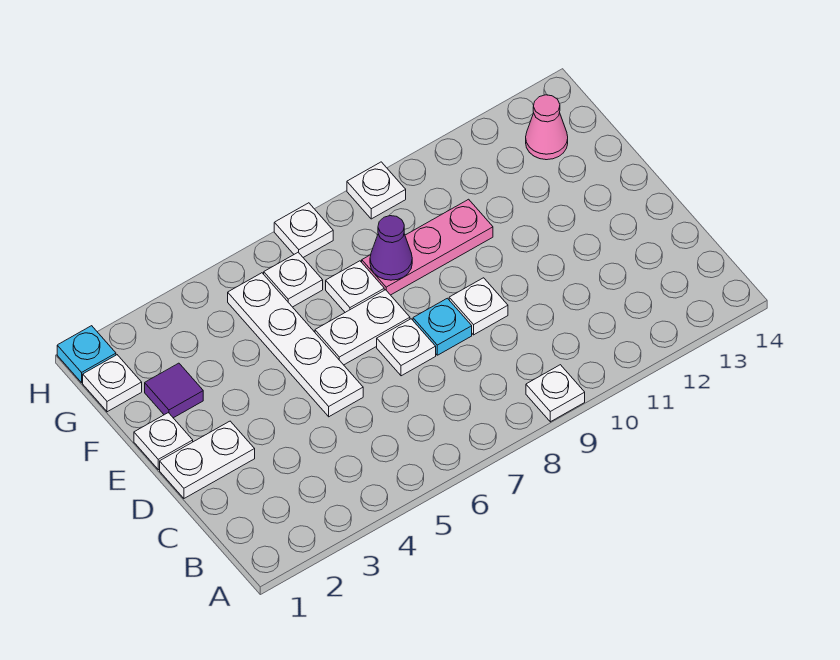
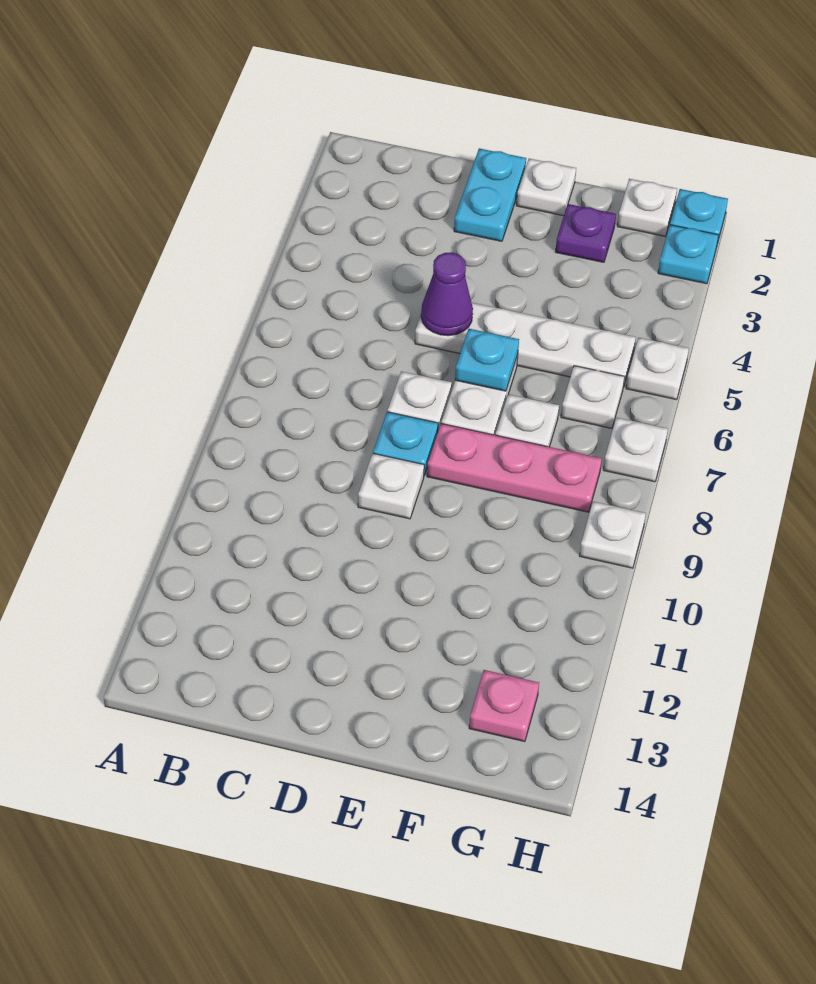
white plate A9 level 1 -> white plate H5 level 1
white plate D1:D2 level 1 -> cyan plate D1:D2 level 1
none -> cyan plate E6 level 2
purple tile F2 level 1 -> purple plate F2 level 1
pink plate F8:F10 level 1 -> pink plate E8:G8 level 1
purple cone F8 level 2 -> purple cone D5 level 2
pink cone G13 level 1 -> pink plate G13 level 1
none -> cyan plate H2 level 1

